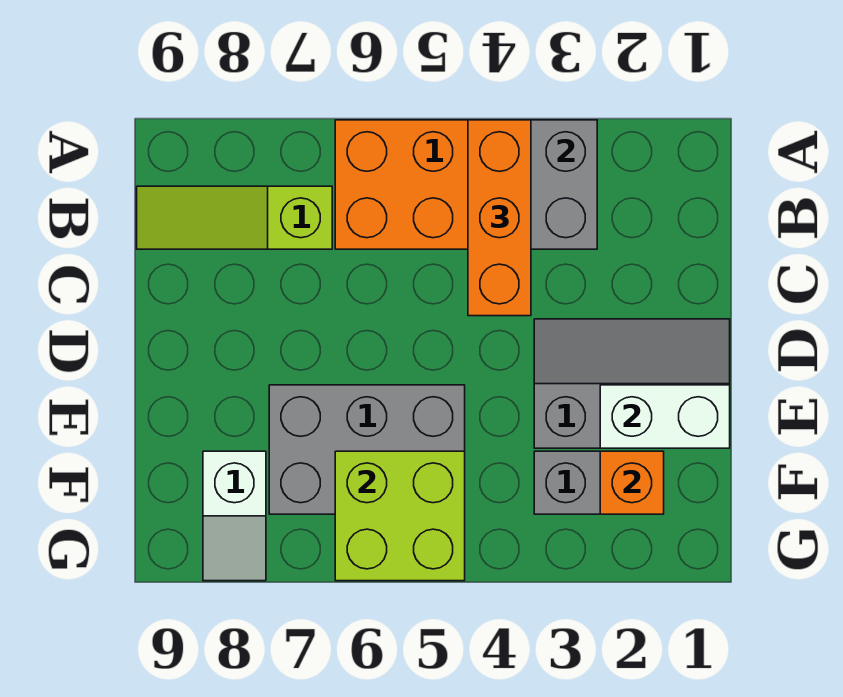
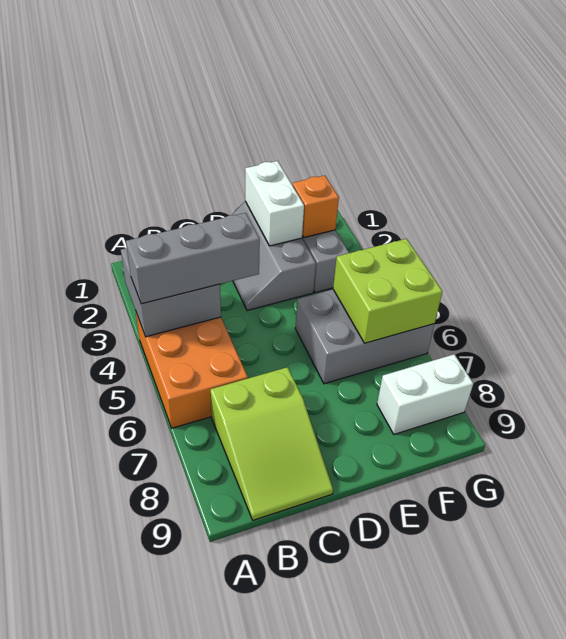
orange brick A4:C4 level 3 -> grey brick A4:C4 level 3
lime slope B7:B9 level 1 top 7 -> lime slope B7:C9 level 1 top 7
grey brick E5:F7 level 1 -> grey brick E5:G6 level 1
white slope F8:G8 level 1 top F -> white brick F8:G8 level 1

